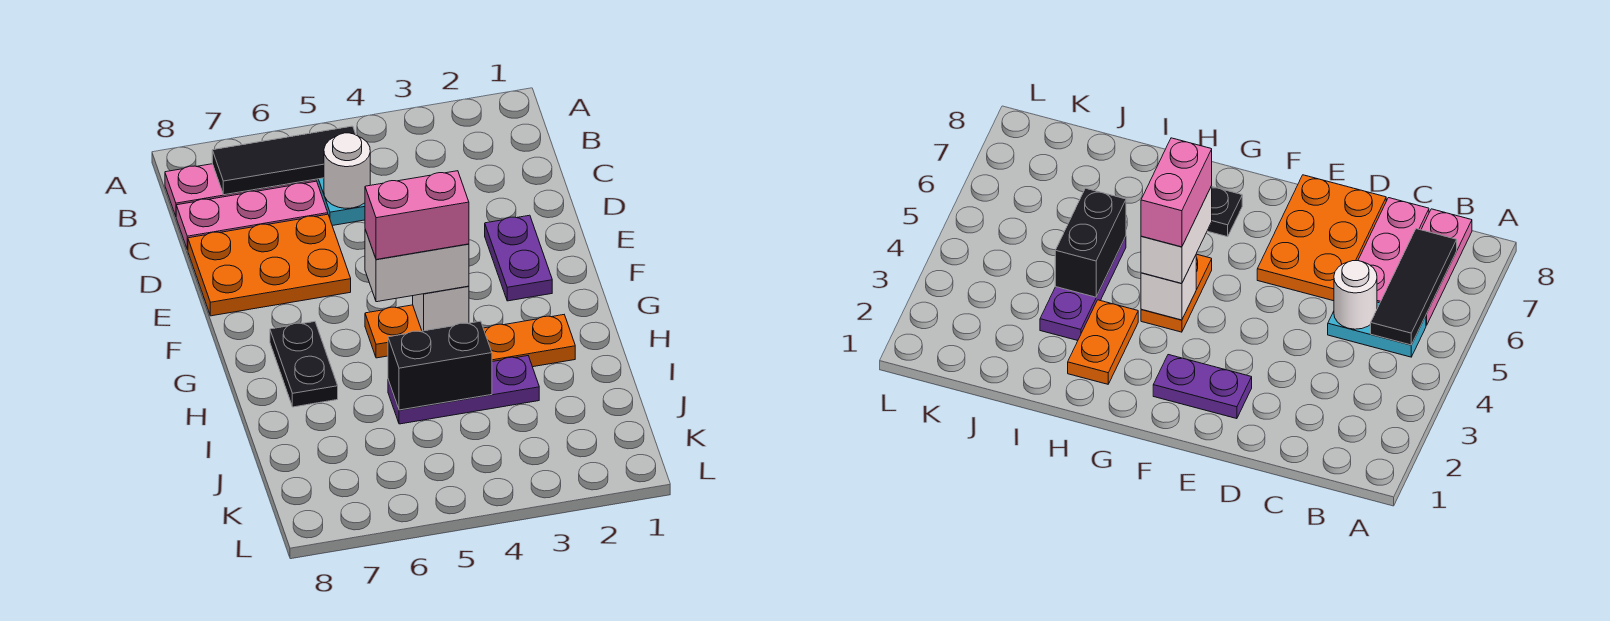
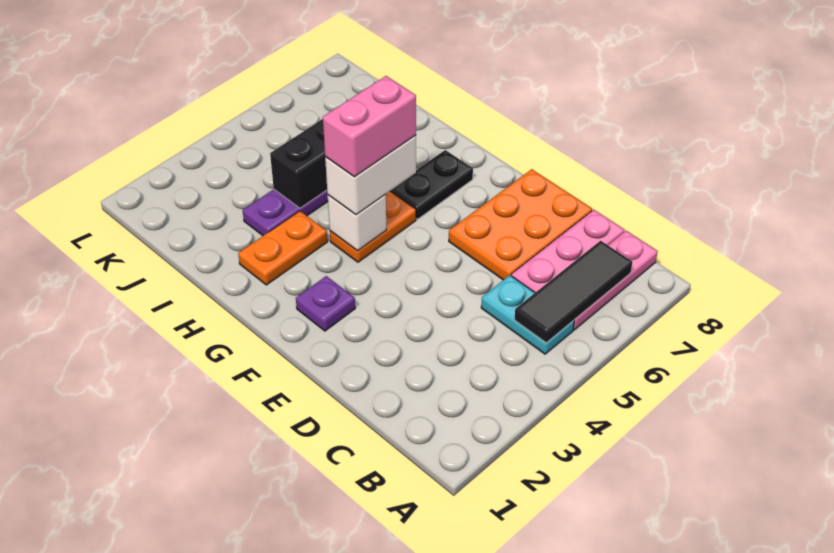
white round brick C5 level 2 -> none
purple plate E2:F2 level 1 -> purple plate F2 level 1
black plate G7:H7 level 1 -> black plate G6:G7 level 1

